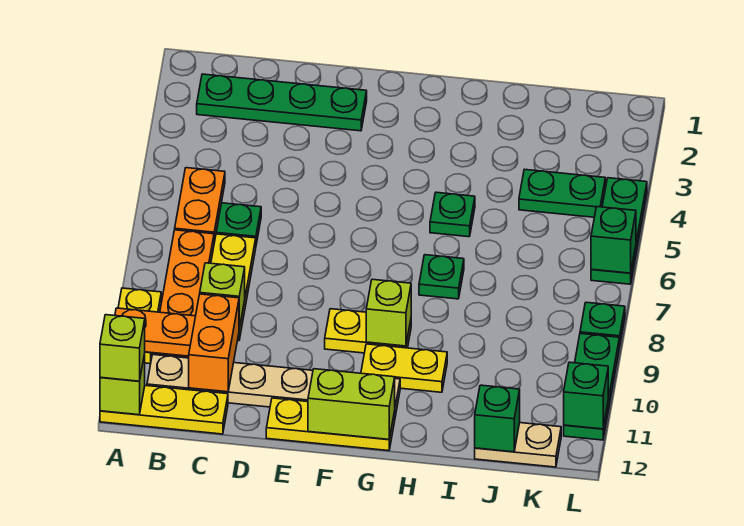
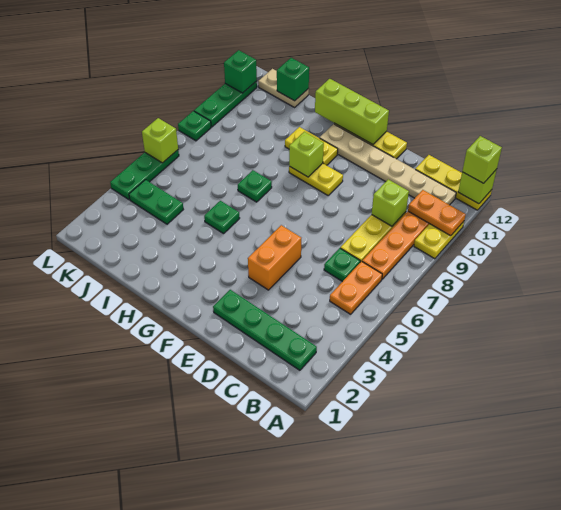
orange brick C10:C11 level 2 -> orange brick E4:E5 level 1
lime brick F12:G12 level 2 -> lime brick F12:H12 level 2
green brick L6 level 2 -> lime brick L6 level 2

